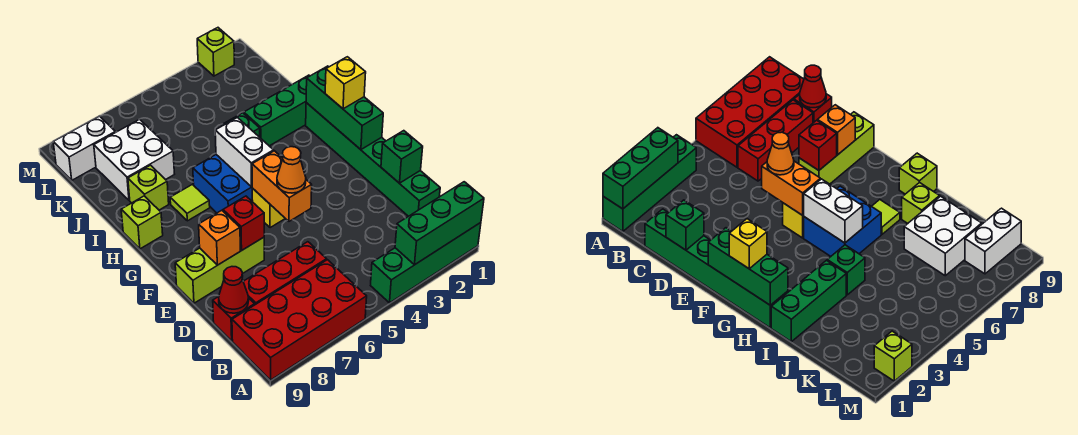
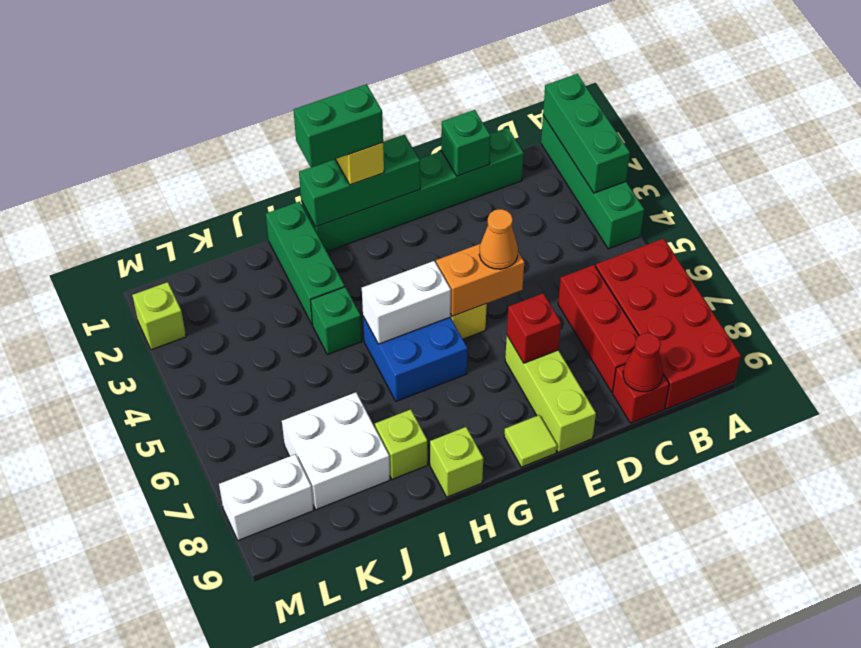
orange brick E8 level 2 -> none
none -> green brick G1:H1 level 4
lime tile H7 level 1 -> lime tile F9 level 1
white brick L8:L9 level 1 -> white brick L8:M8 level 1

